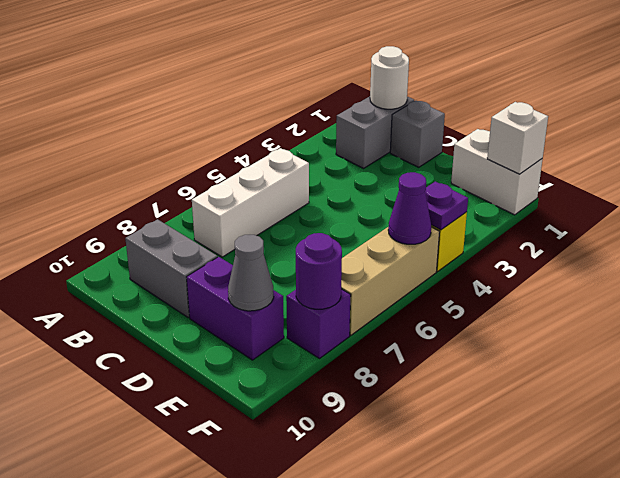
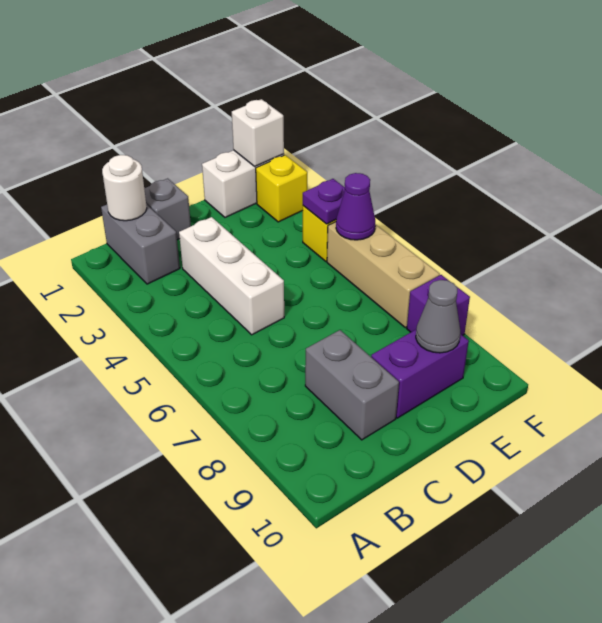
white brick B5:B7 level 1 -> white brick C3:C5 level 1
grey brick B9:C9 level 1 -> grey brick C8:C9 level 1
none -> yellow brick F2 level 1
purple round brick F8 level 2 -> none

